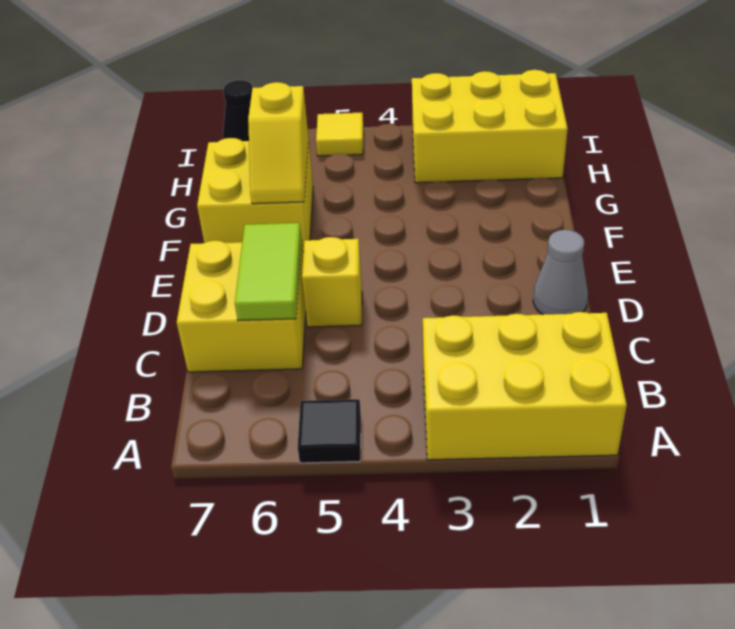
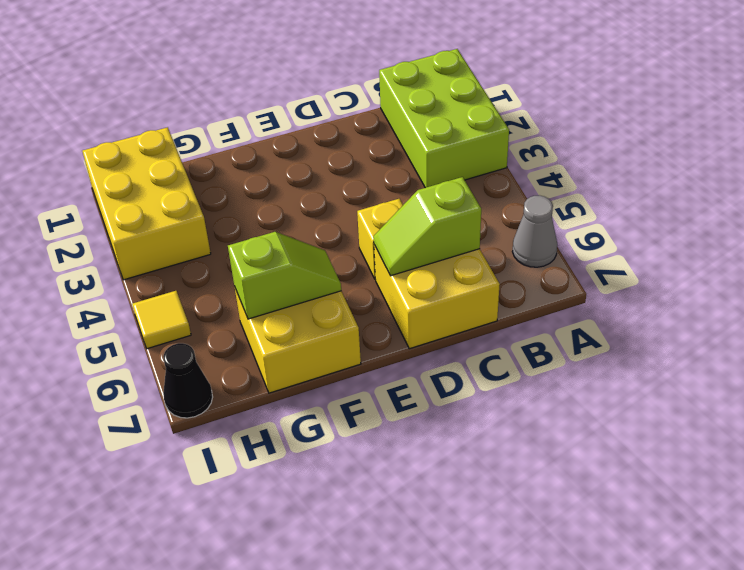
yellow brick A1:B3 level 1 -> lime brick A1:B3 level 1
black tile A5 level 1 -> none
lime tile C6:D6 level 2 -> lime slope C6:D6 level 2 top C
grey cone D1 level 1 -> grey cone A6 level 1
yellow slope F6:G6 level 2 top G -> lime slope F6:G6 level 2 top G

